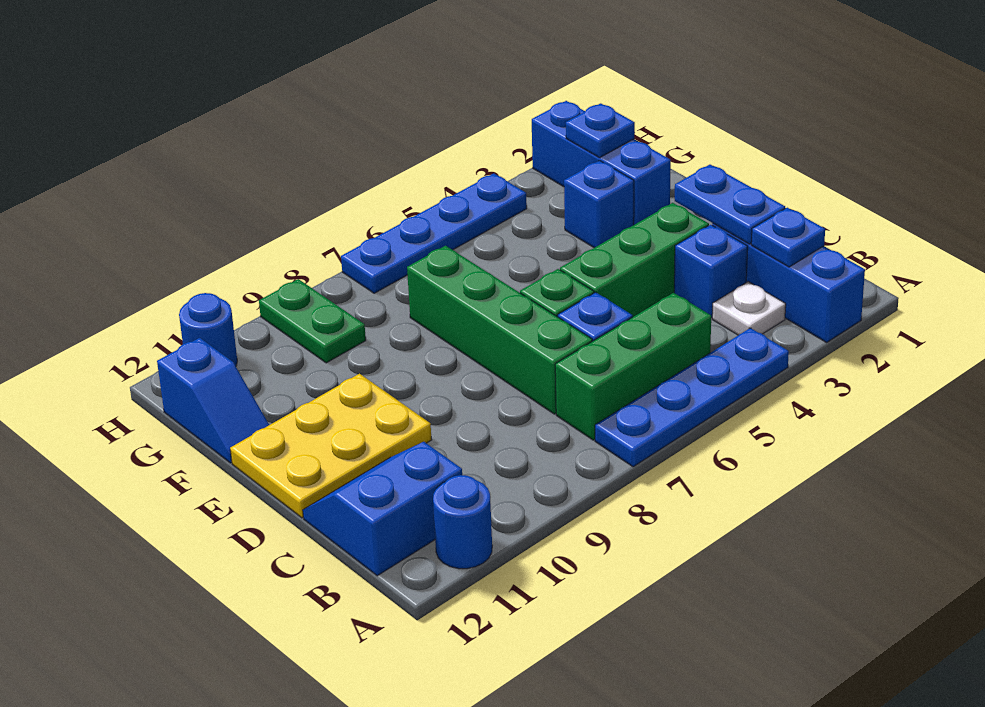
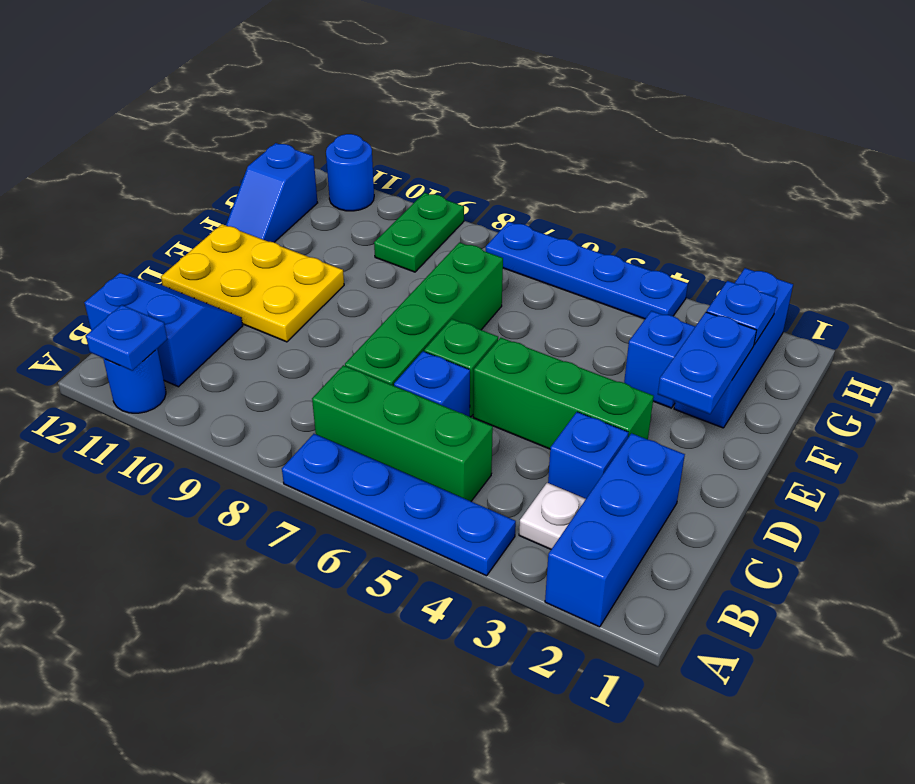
blue plate B2 level 2 -> blue plate A11 level 2
blue plate C2:D2 level 2 -> blue plate E2:F2 level 2

